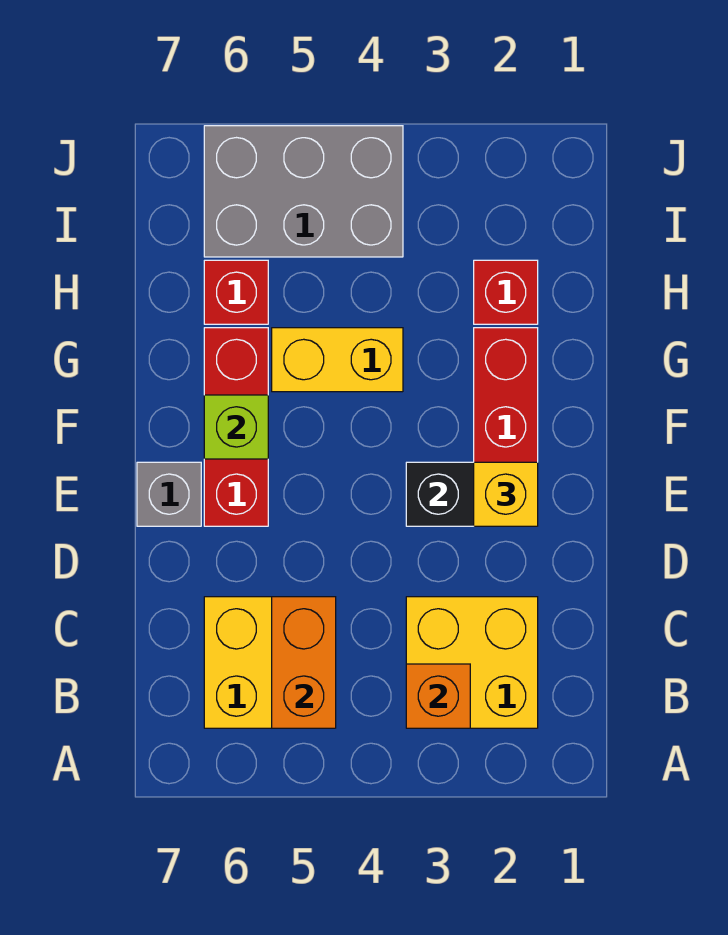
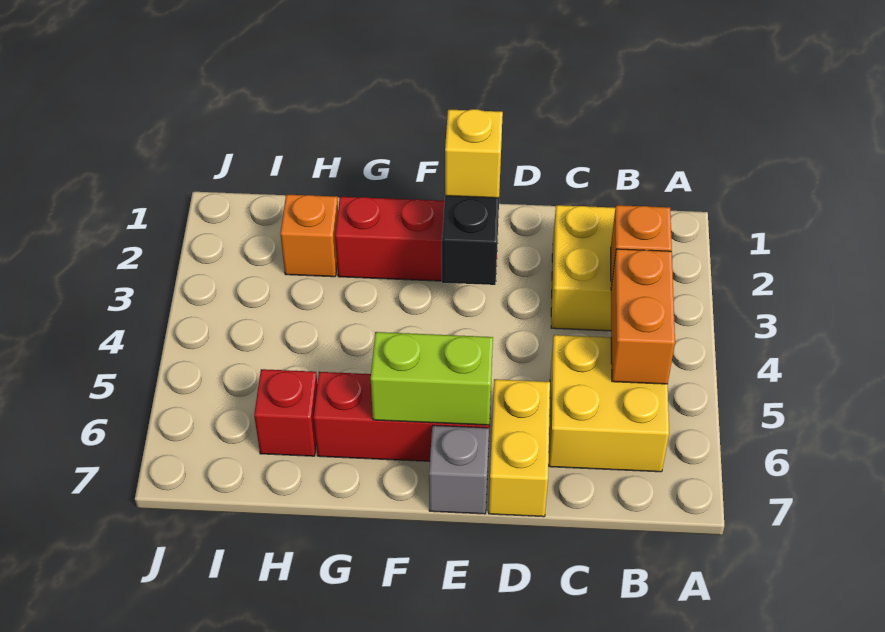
orange brick B5:C5 level 2 -> orange brick B4:B5 level 2
lime brick F6 level 2 -> lime brick E6:F6 level 2
yellow brick G4:G5 level 1 -> yellow brick D6:D7 level 1
red brick H2 level 1 -> orange brick H2 level 1
grey brick I4:J6 level 1 -> none

